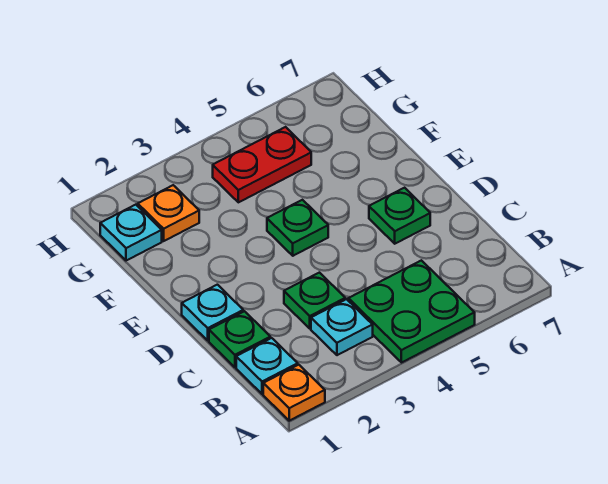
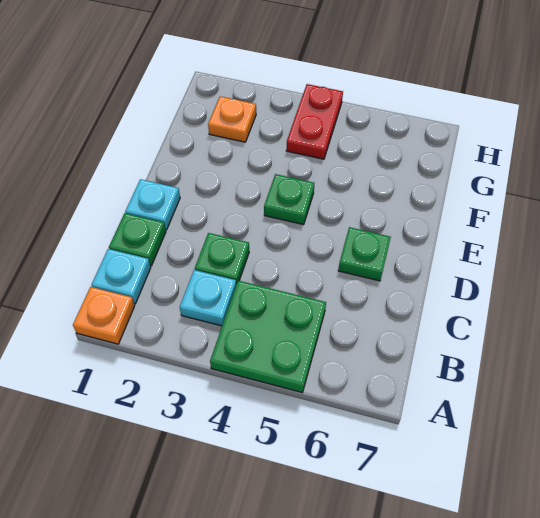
cyan plate G1 level 1 -> none
red plate G4:G5 level 1 -> red plate G4:H4 level 1

